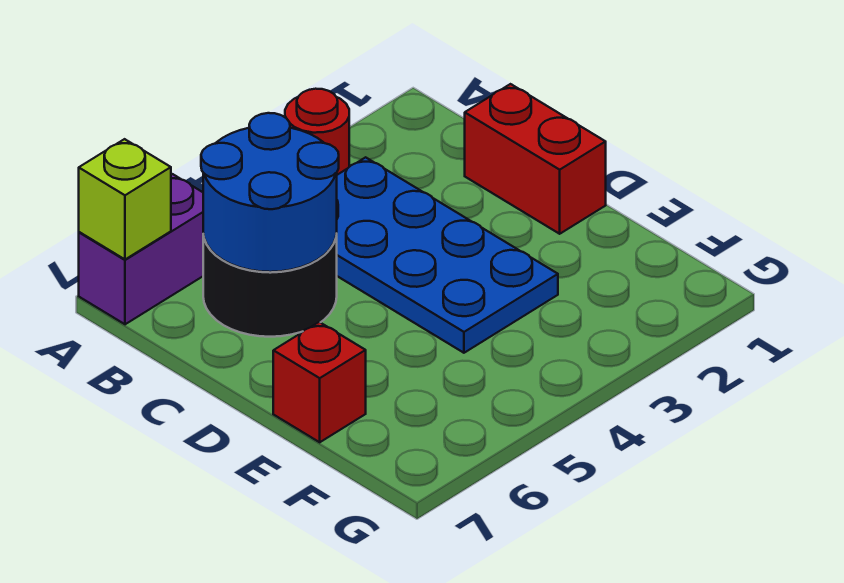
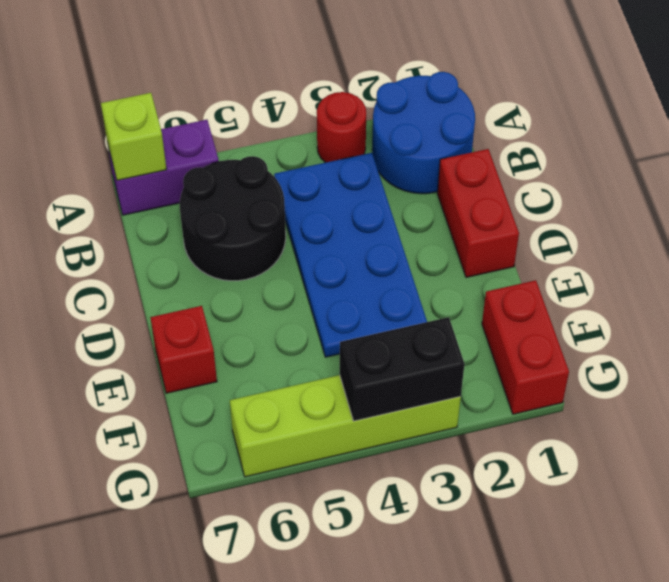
blue round brick B5:C6 level 2 -> blue round brick A1:B2 level 1
none -> red brick F1:G1 level 1
none -> lime brick G3:G6 level 1
none -> black brick G3:G4 level 2

